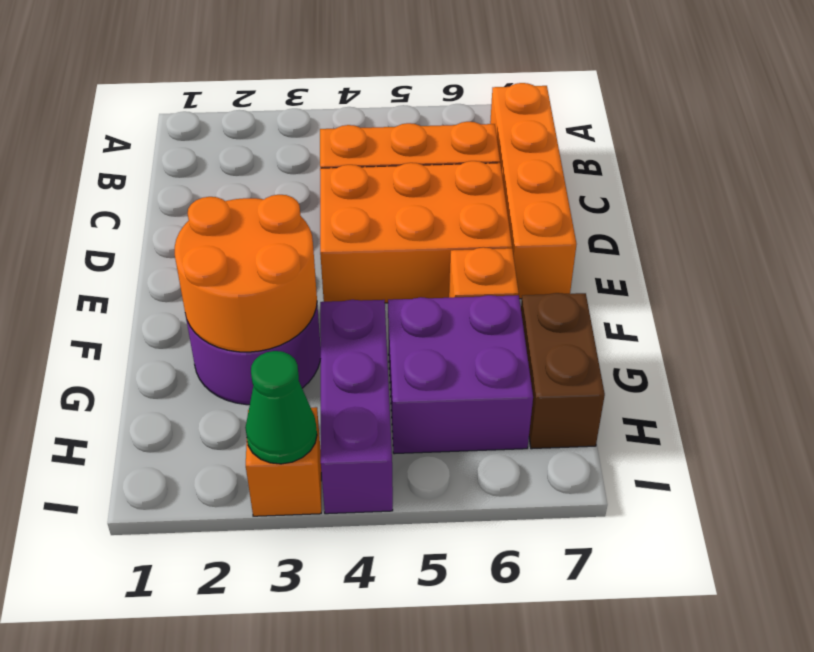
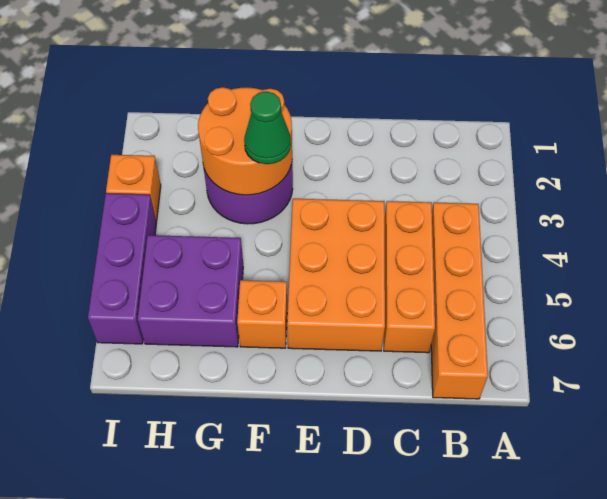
orange brick B7:E7 level 1 -> orange brick B4:B7 level 1
purple brick G4:I4 level 1 -> purple brick I4:I6 level 1
brown brick G7:H7 level 1 -> none
green cone I3 level 2 -> green cone F3 level 3

